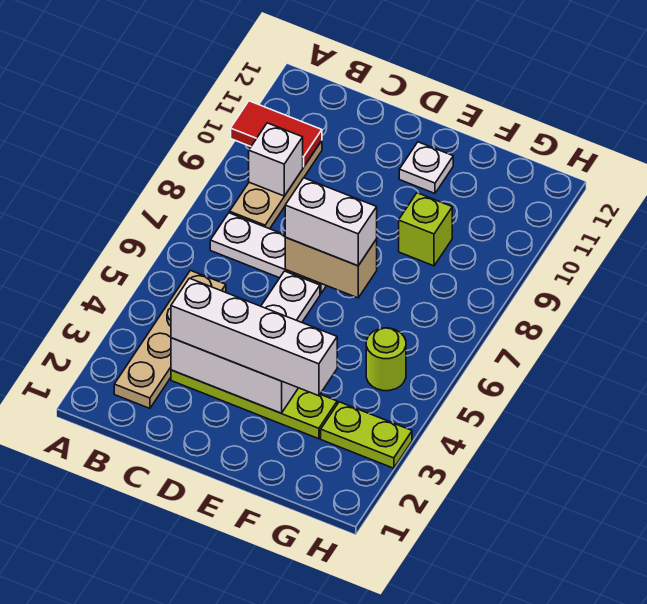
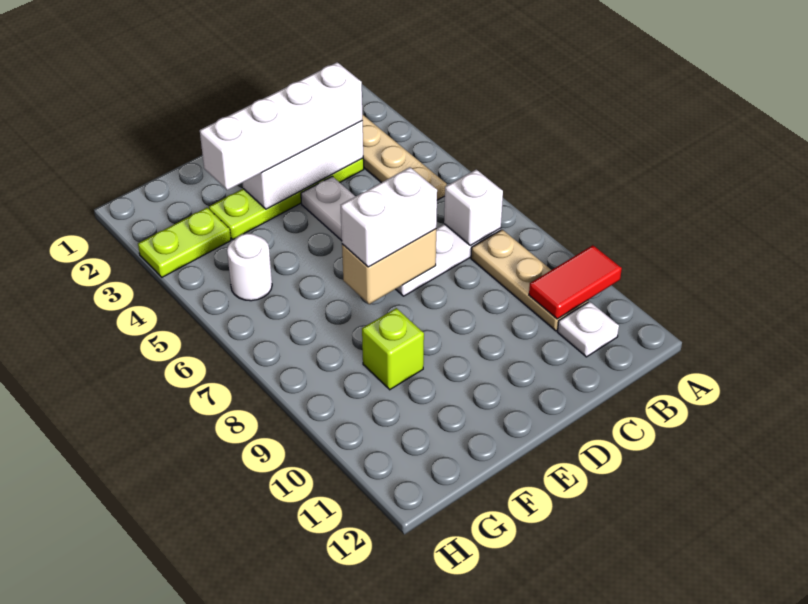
white brick B9 level 2 -> white brick B7 level 2
white plate E11 level 1 -> white plate B11 level 1
lime round brick G5 level 1 -> white round brick G5 level 1

